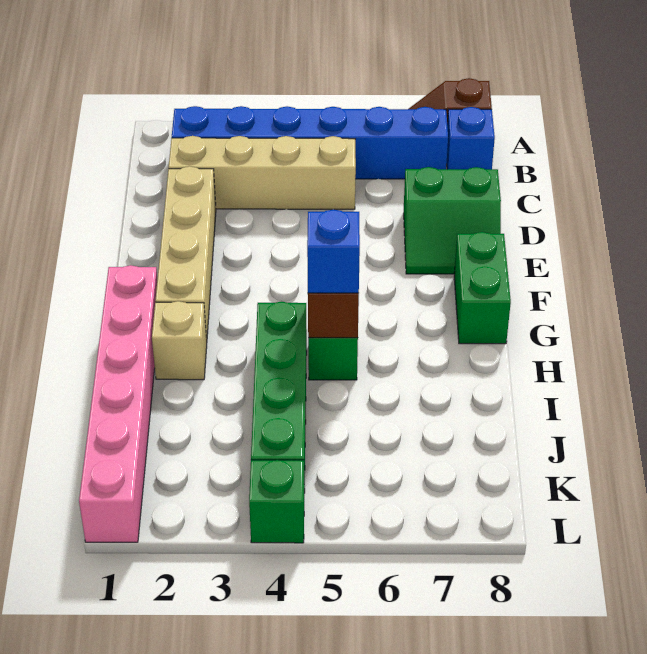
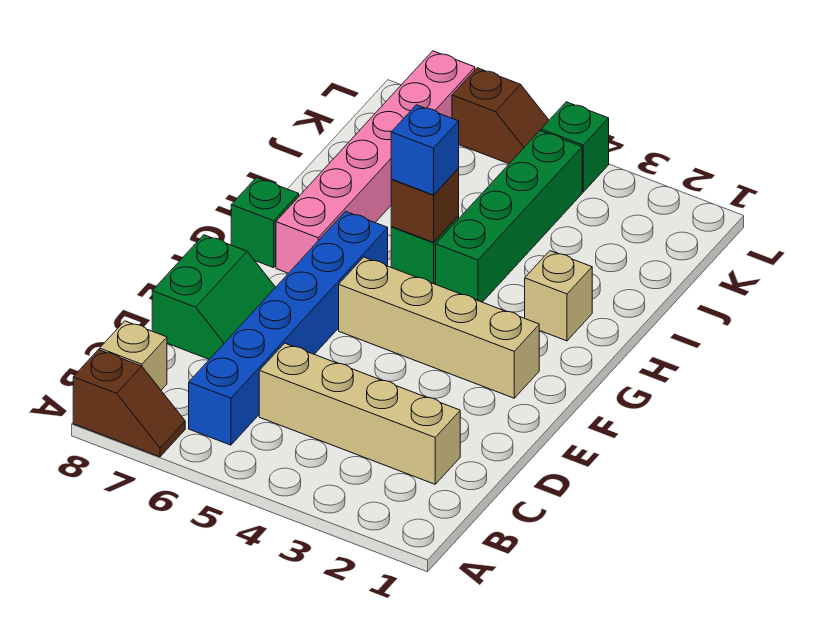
blue brick B2:B7 level 1 -> blue brick B6:G6 level 1
blue brick B8 level 1 -> tan brick B8 level 1
tan brick D2:G2 level 1 -> tan brick F2:F5 level 1
green slope D7:E8 level 1 top D -> green slope D7:E8 level 1 top 8
green brick F8:G8 level 1 -> green brick G8 level 1
pink brick G1:L1 level 1 -> pink brick G7:L7 level 1
none -> brown slope L5:L6 level 1 top 6

